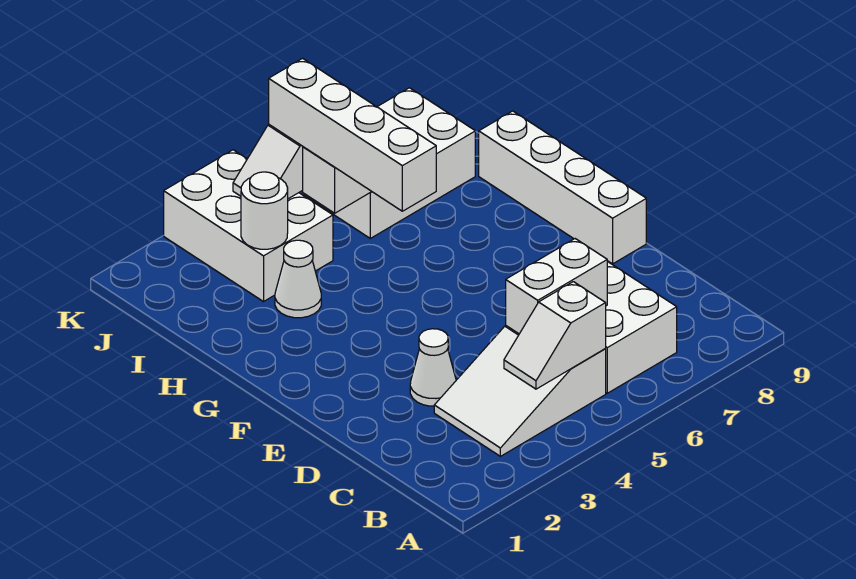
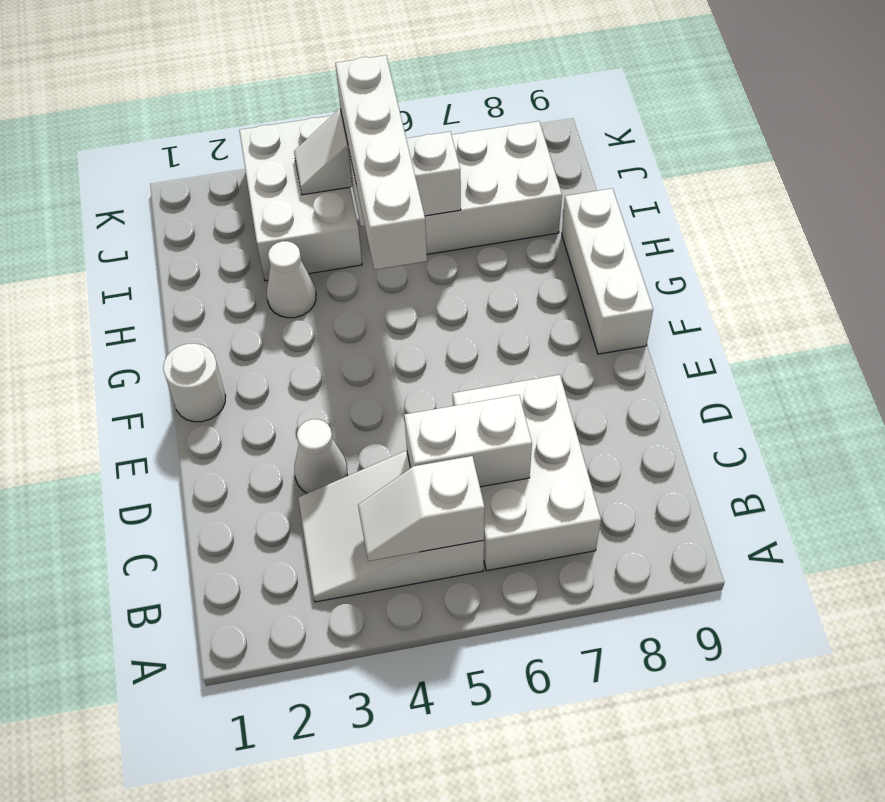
white brick E9:H9 level 1 -> white brick F9:H9 level 1
white round brick I3 level 2 -> white round brick F1 level 1

